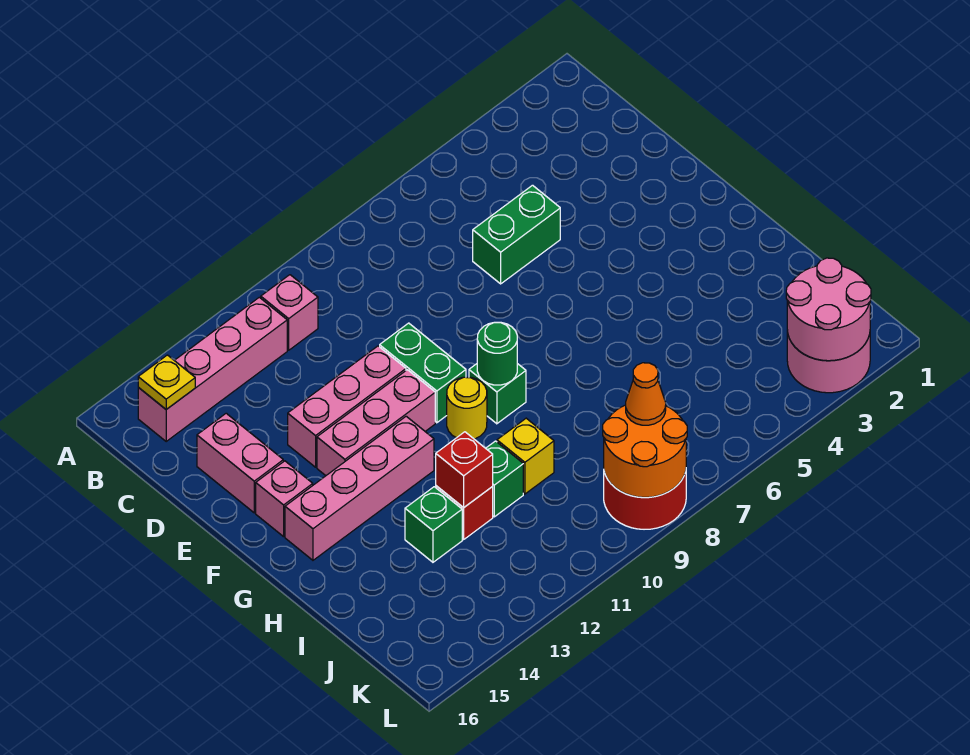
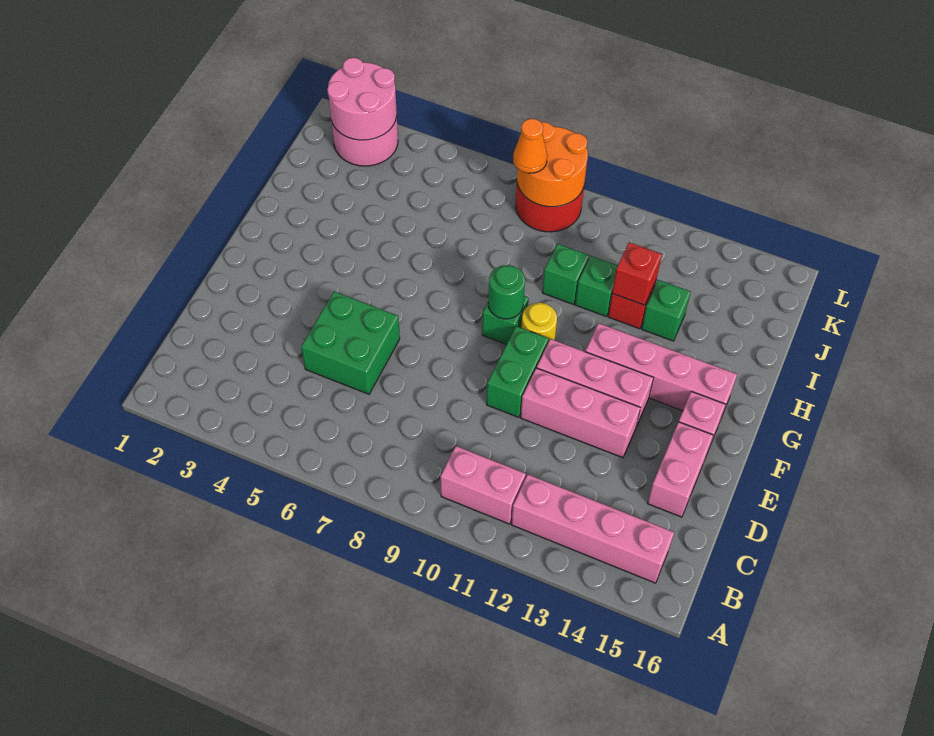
pink brick B11 level 1 -> pink brick B10:B11 level 1
yellow plate B15 level 2 -> none
green brick D5:D6 level 1 -> green brick D5:E6 level 1
yellow brick I10 level 1 -> green brick I10 level 1

